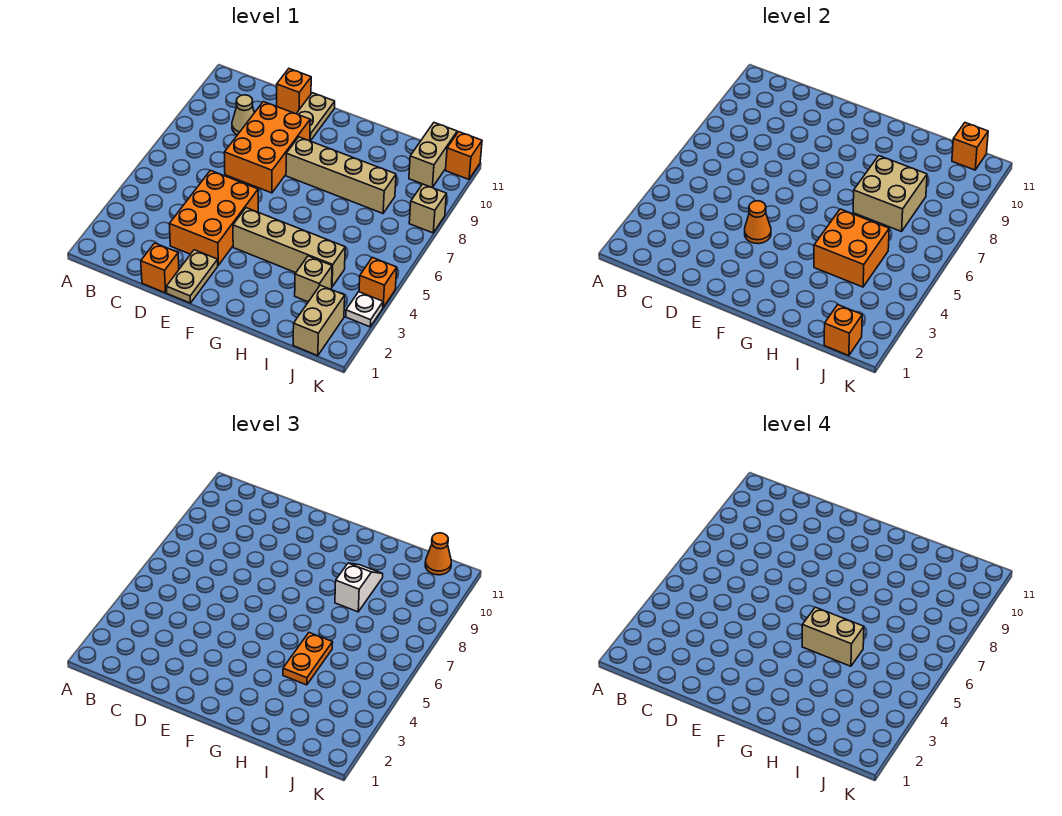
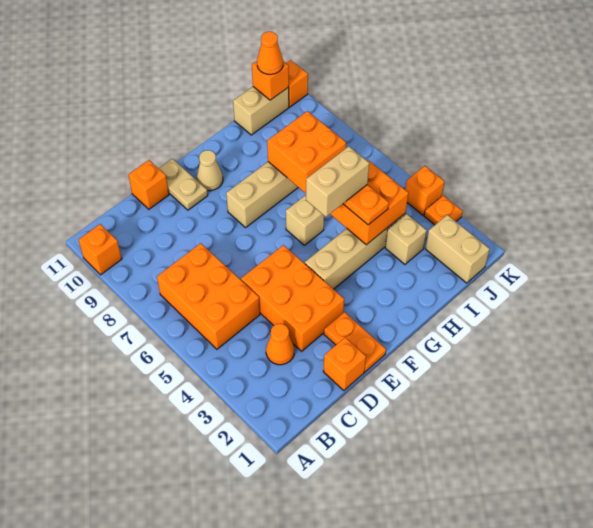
tan cone C9 level 1 -> tan cone F10 level 1
orange brick D7:E9 level 1 -> orange brick B5:C7 level 1
tan plate E1:E2 level 1 -> orange plate E1:E2 level 1
orange cone E4 level 2 -> orange cone C3 level 1
tan brick H7:I8 level 2 -> orange brick H7:I8 level 2
white slope H8:H9 level 3 top 8 -> none
orange brick J1 level 2 -> orange brick A10 level 1
tan brick J10:J11 level 1 -> tan brick I11:J11 level 1
white plate K3 level 1 -> orange plate K3 level 1
tan brick K8 level 1 -> tan brick G6 level 1

